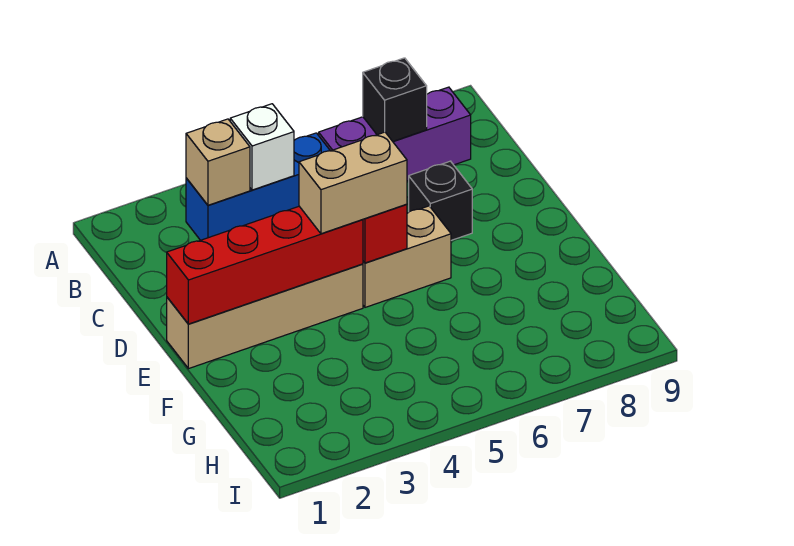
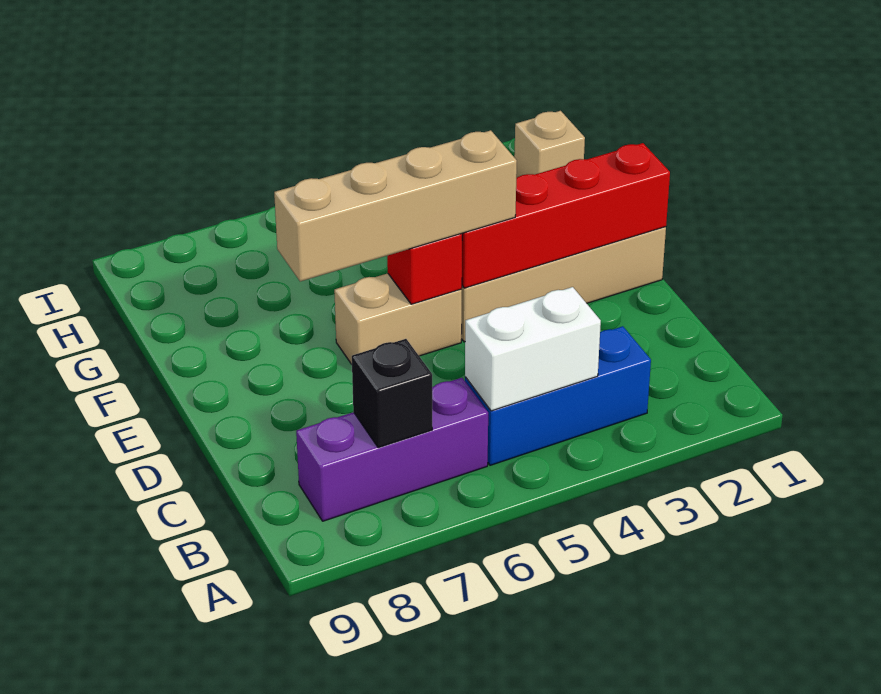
tan brick B3 level 2 -> tan brick H1 level 1
white brick B4 level 2 -> white brick B4:B5 level 2
black brick D7 level 1 -> none
tan brick E4:E5 level 3 -> tan brick E4:E7 level 3

